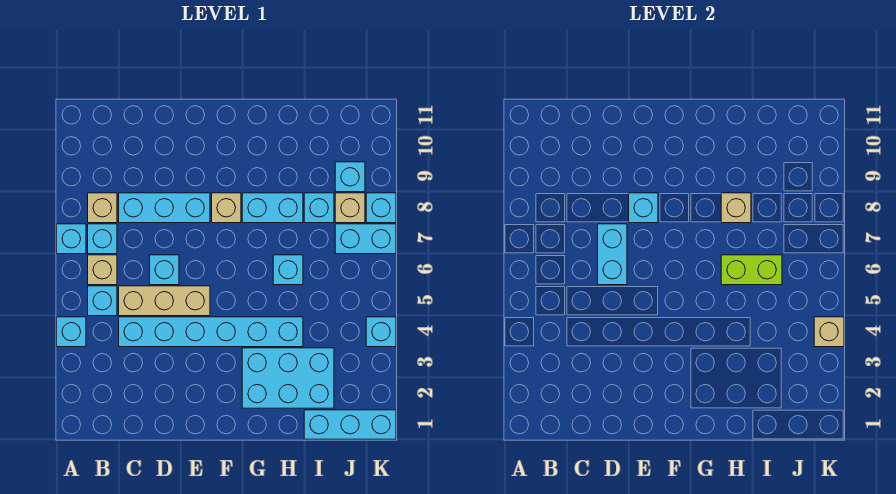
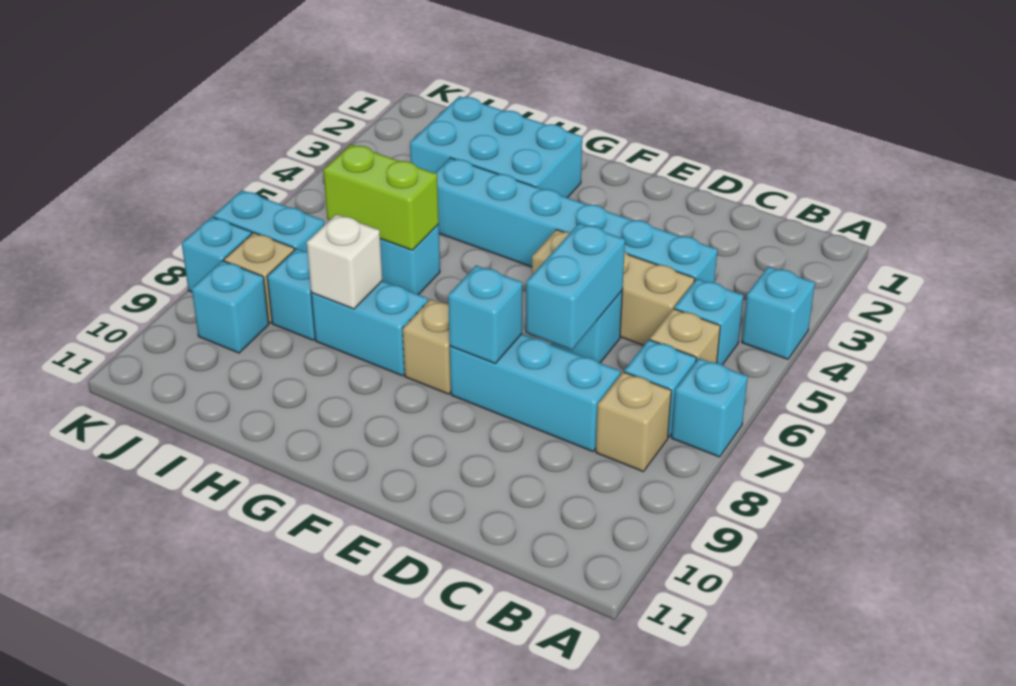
tan brick H8 level 2 -> white brick H8 level 2
cyan brick I1:K1 level 1 -> none
cyan brick K4 level 1 -> none
tan brick K4 level 2 -> none

